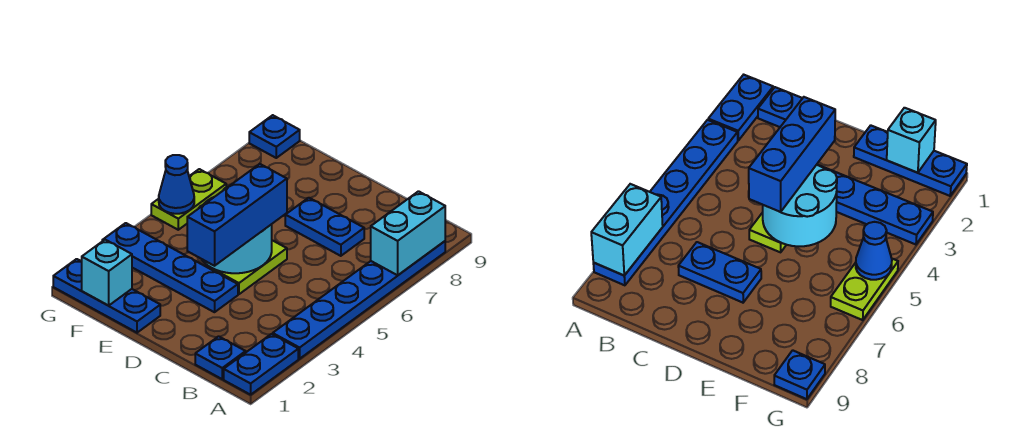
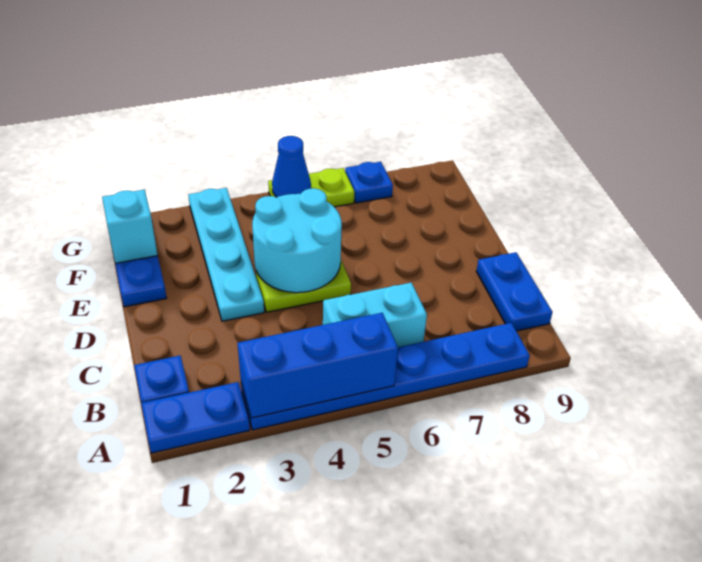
cyan brick A7:A8 level 2 -> cyan brick B5:B6 level 1
blue plate C7:D7 level 1 -> blue plate B9:C9 level 1
blue plate D3:G3 level 1 -> cyan plate D3:G3 level 1
blue brick D3:D5 level 3 -> blue brick A3:A5 level 2
blue plate G9 level 1 -> blue plate G7 level 1

